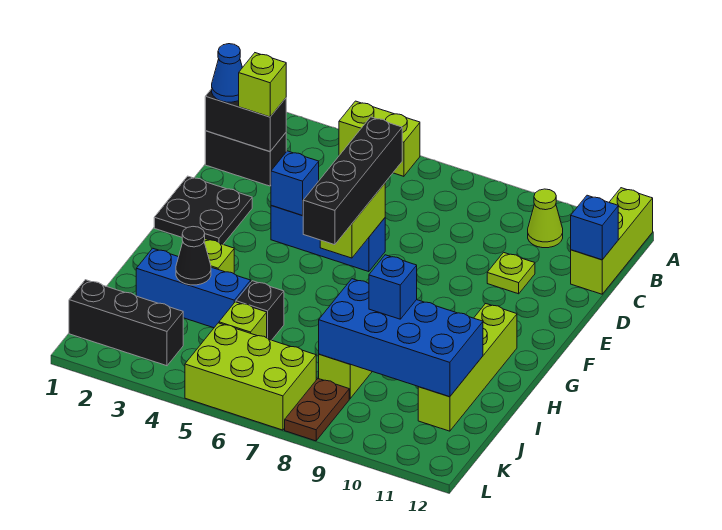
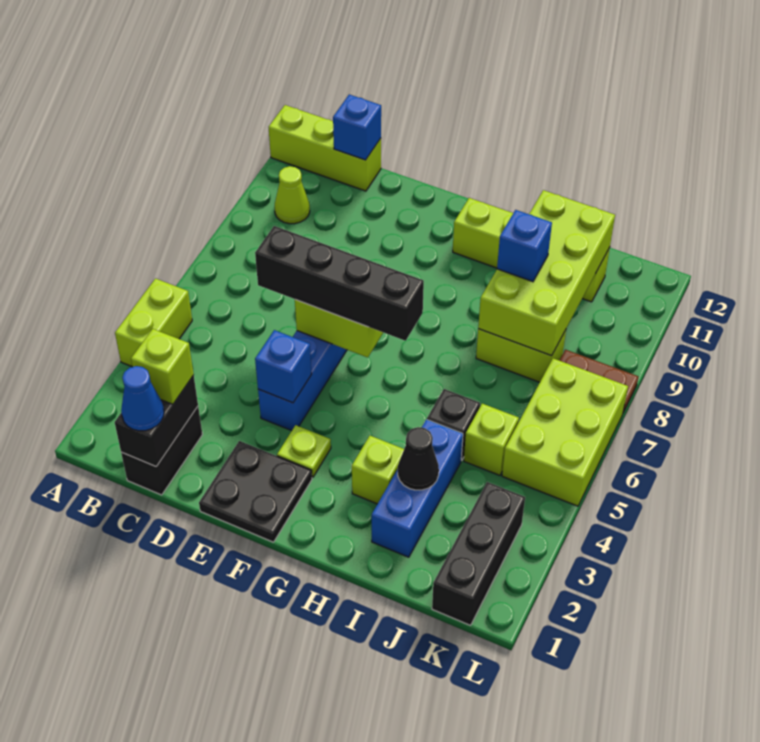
lime plate D10 level 1 -> lime plate F3 level 1
blue brick I8:J11 level 2 -> lime brick I8:J11 level 2

